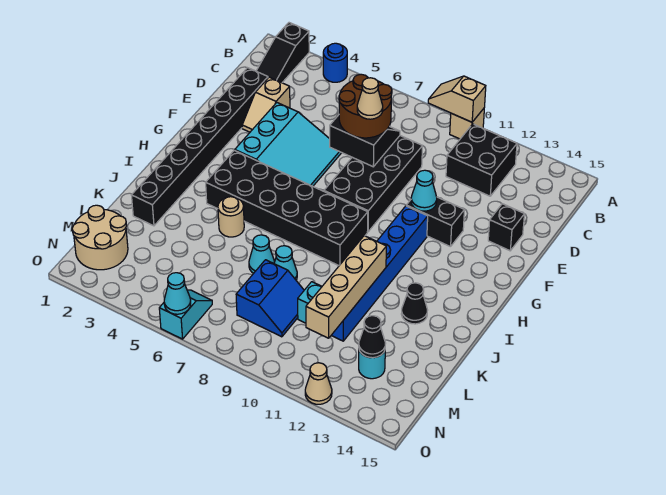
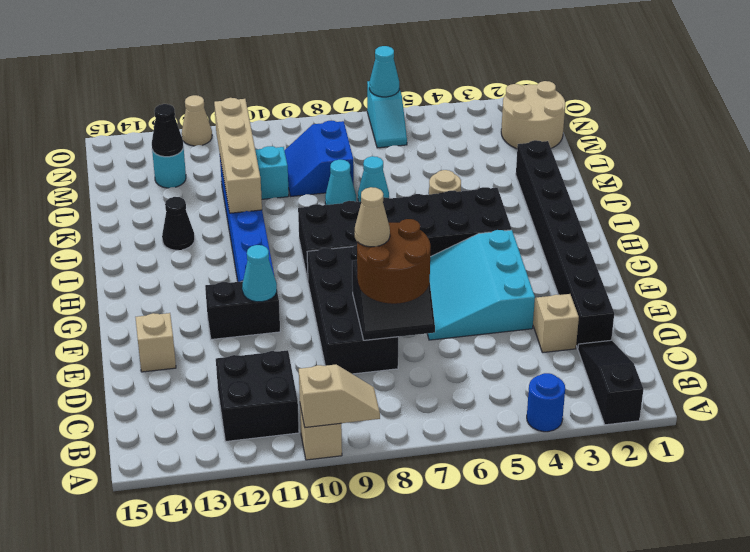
black brick E14 level 1 -> tan brick E14 level 1

